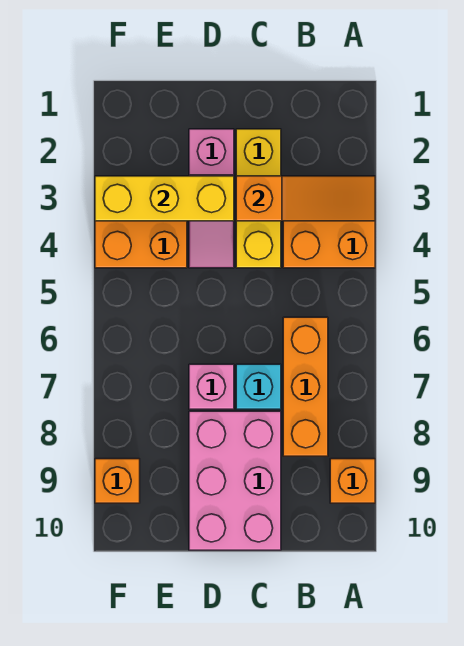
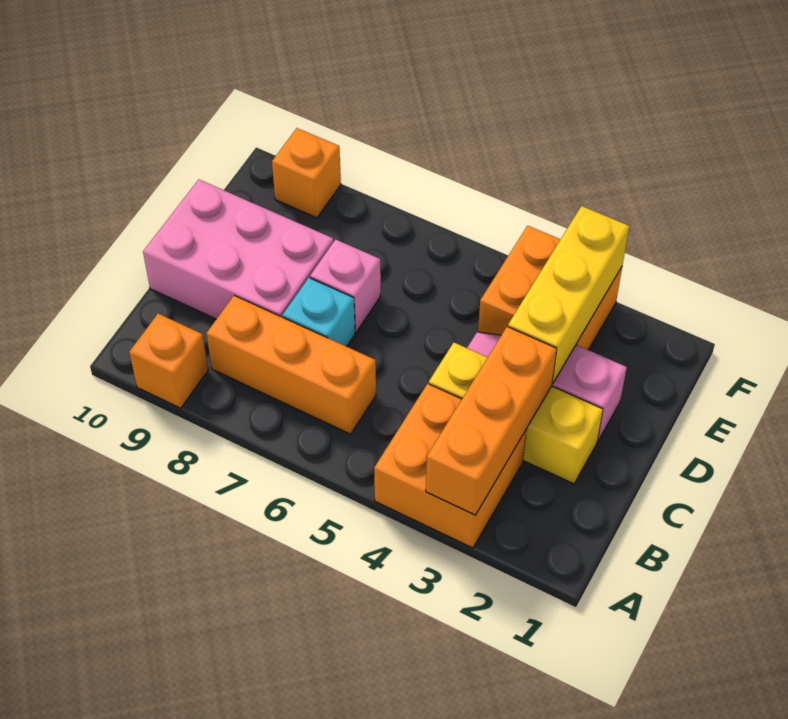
orange slope A3:C3 level 2 top C -> orange brick A3:C3 level 2

